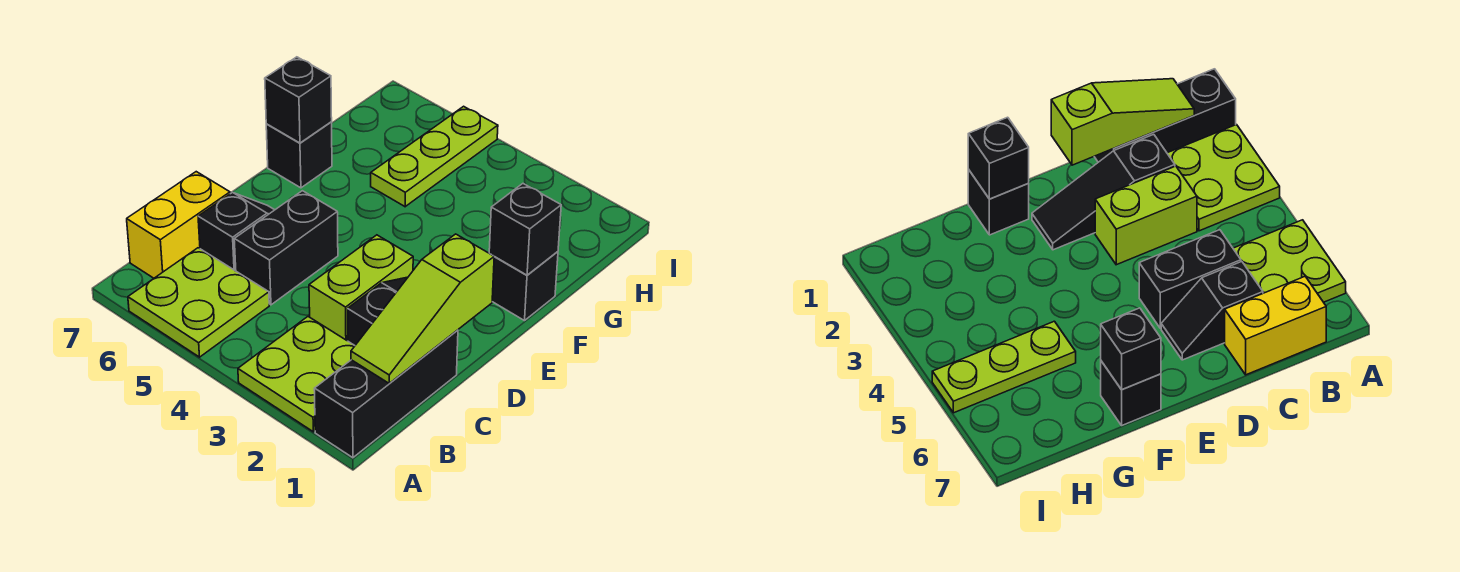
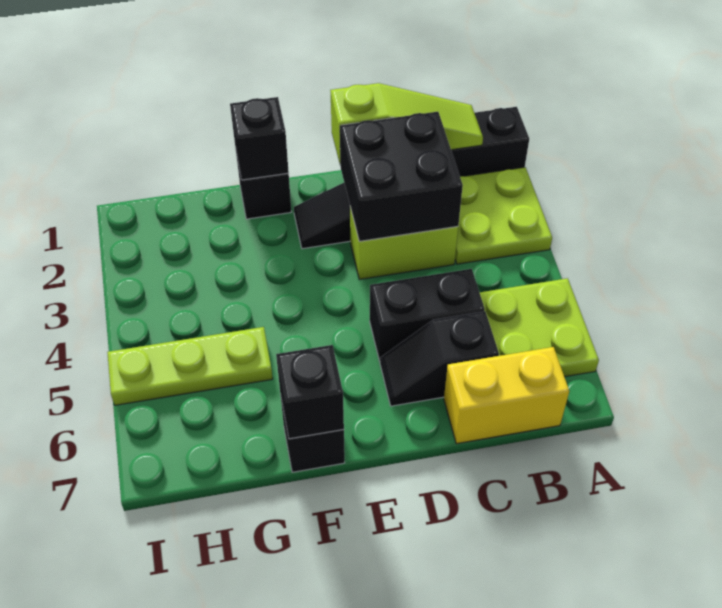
none -> black brick C2:D3 level 2

